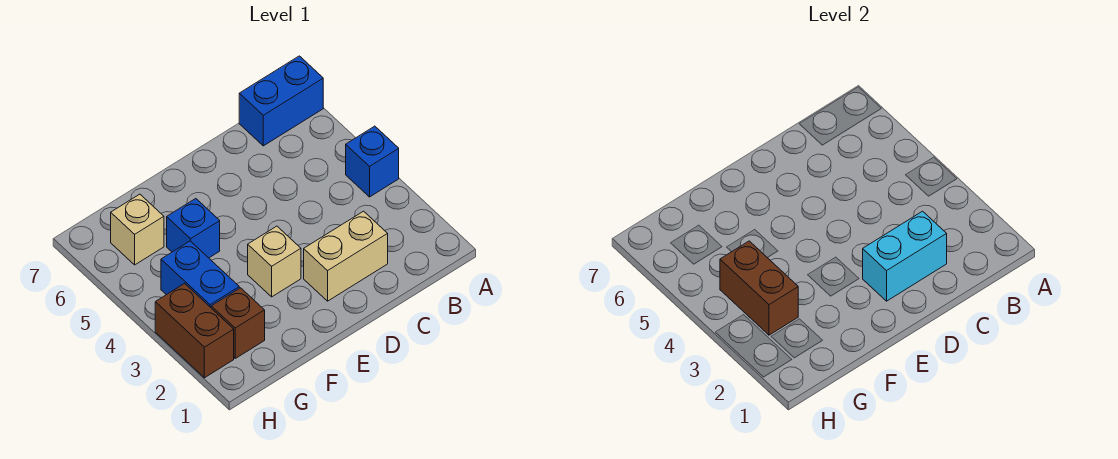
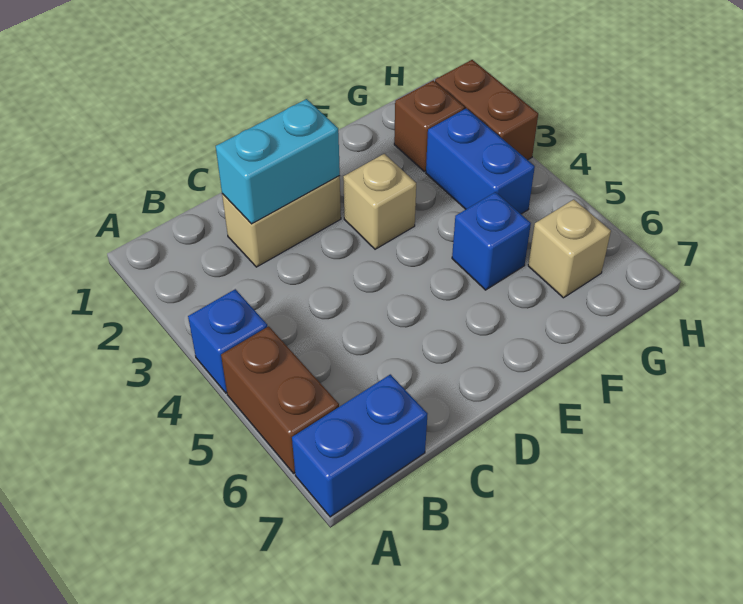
brown brick G3:G4 level 2 -> brown brick A5:A6 level 1

